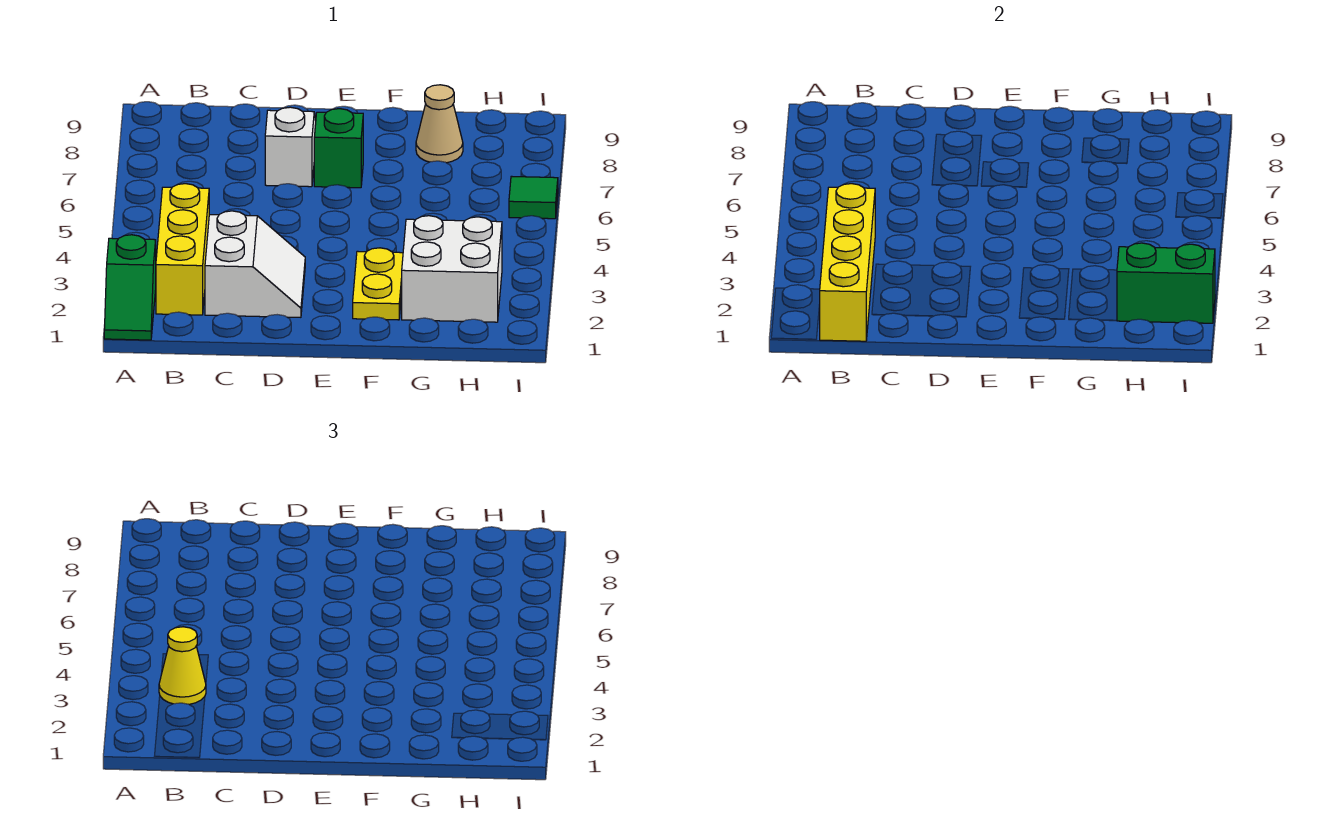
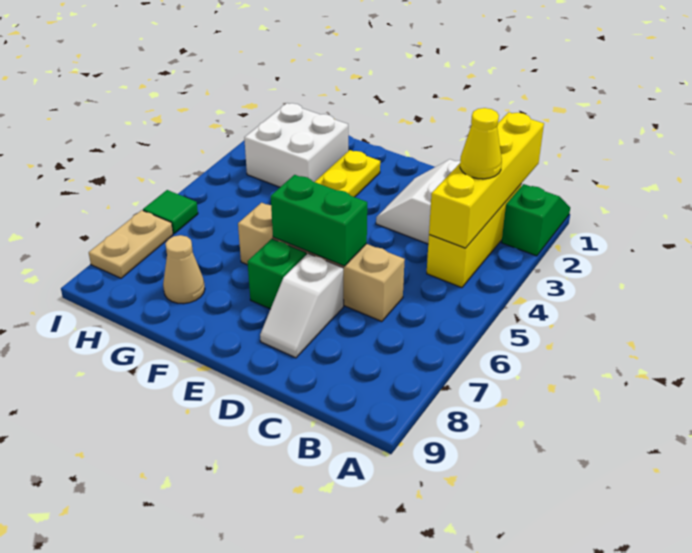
none -> tan brick C6:F6 level 1
green brick H2:I2 level 2 -> green brick D6:E6 level 2
none -> tan plate I7:I8 level 1

